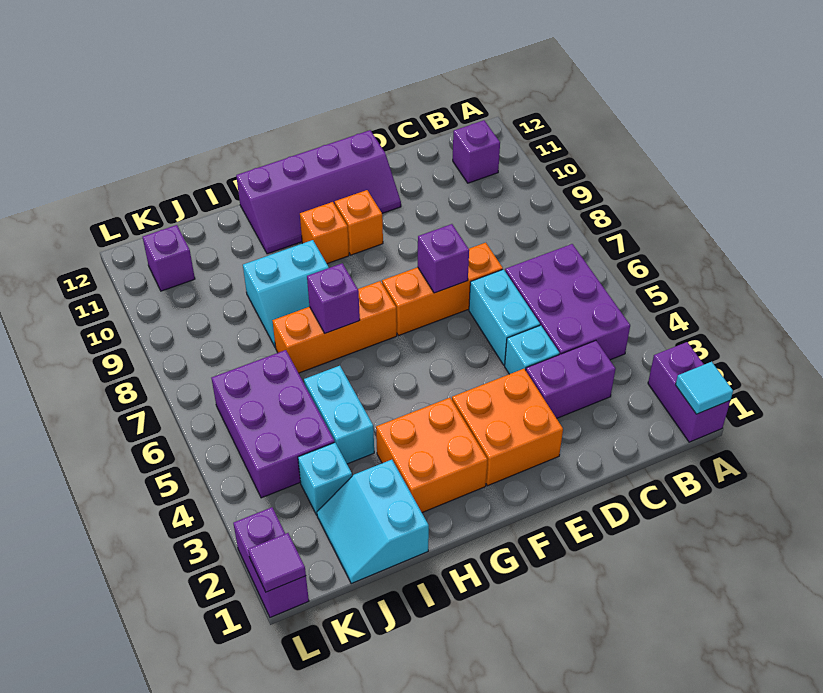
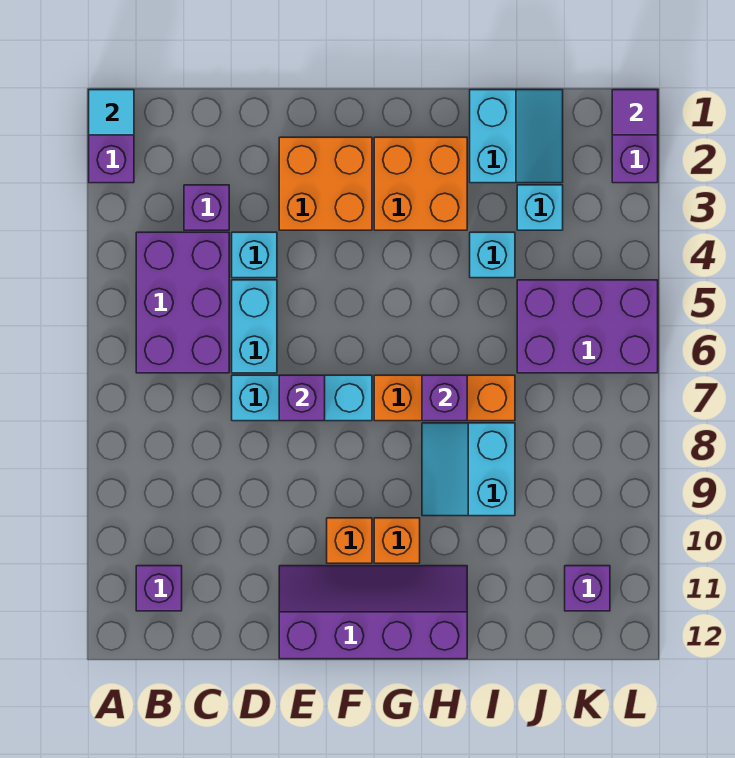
purple brick C3:D3 level 1 -> purple brick C3 level 1
orange brick D7:F7 level 1 -> cyan brick D7:F7 level 1
cyan slope H8:I9 level 1 top 9 -> cyan slope H8:I9 level 1 top I
cyan brick I4:I5 level 1 -> cyan brick I4 level 1
purple brick J4:K6 level 1 -> purple brick J5:L6 level 1

